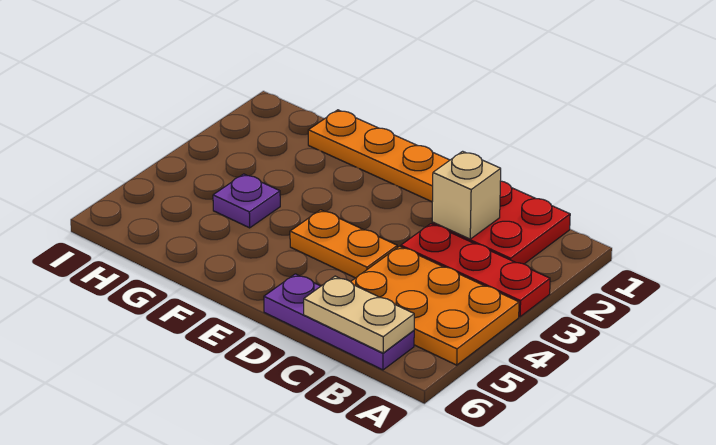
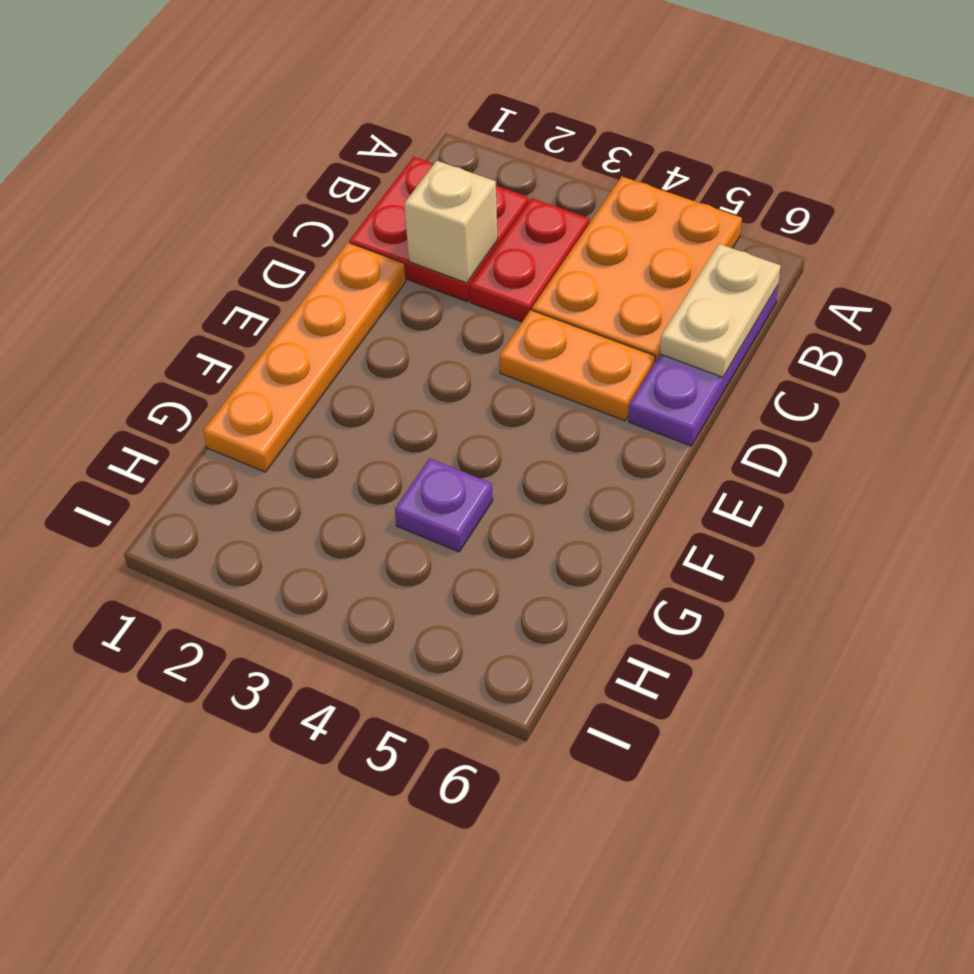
red plate A3:C3 level 1 -> red plate B3:C3 level 1
orange plate D4:E4 level 1 -> orange plate D4:D5 level 1

